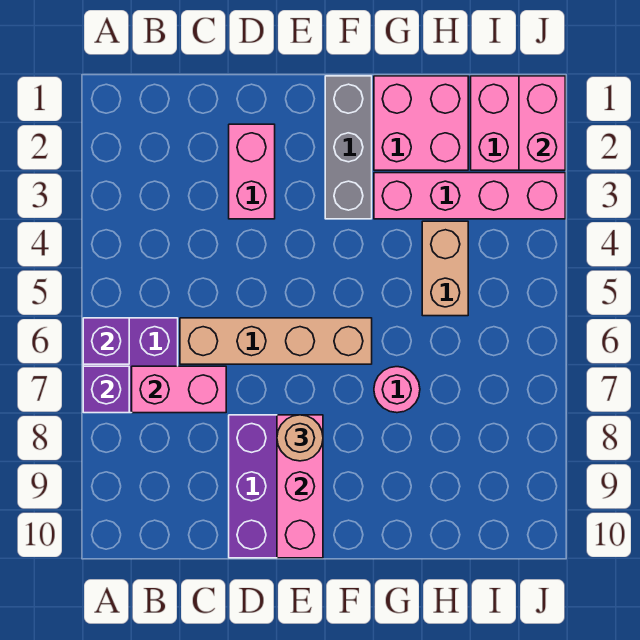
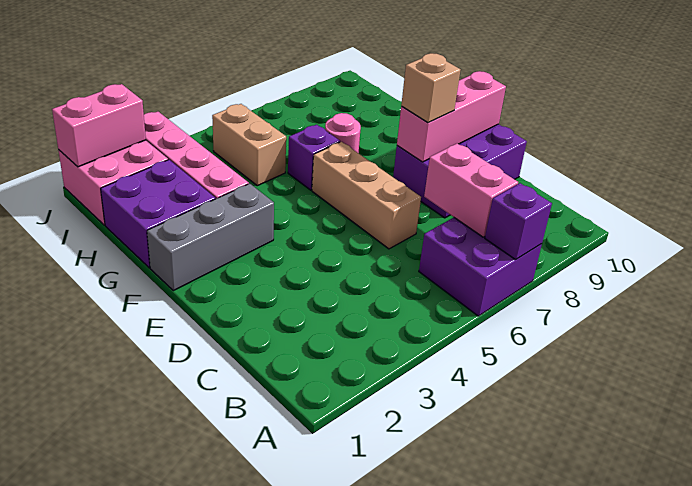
purple brick A6 level 2 -> purple brick G6 level 1
tan brick C6:F6 level 1 -> tan brick D6:F6 level 1
pink brick D2:D3 level 1 -> none
tan round brick E8 level 3 -> tan brick E8 level 3
pink brick G1:H2 level 1 -> purple brick G1:H2 level 1
tan brick H4:H5 level 1 -> tan brick H5:I5 level 1

